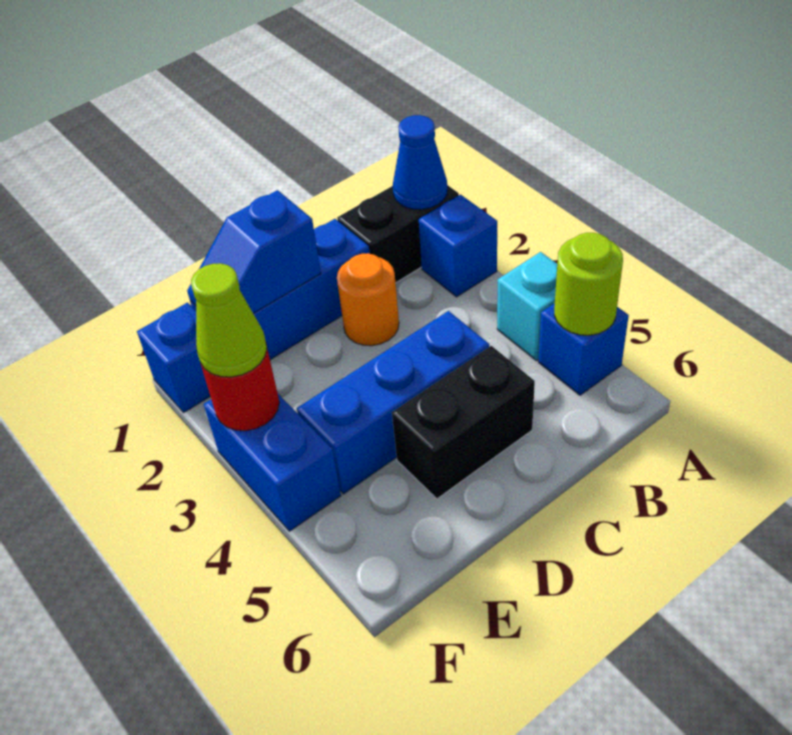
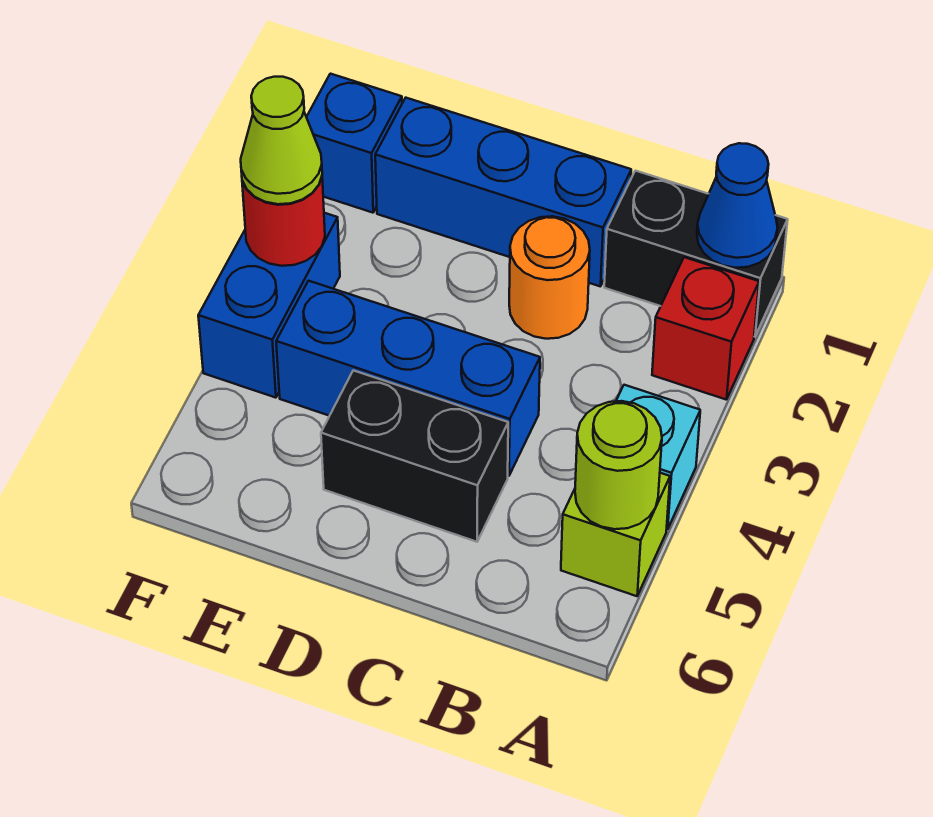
blue brick A2 level 1 -> red brick A2 level 1
blue brick A5 level 1 -> lime brick A5 level 1
blue slope D1:E1 level 2 top D -> none

